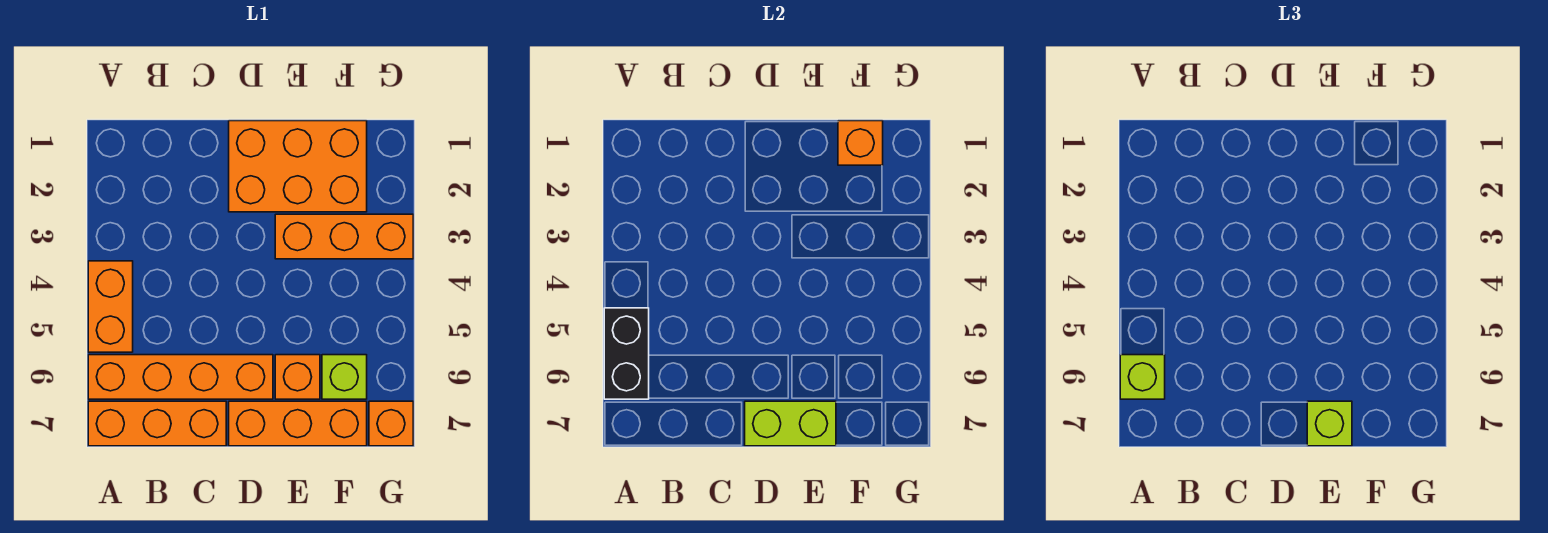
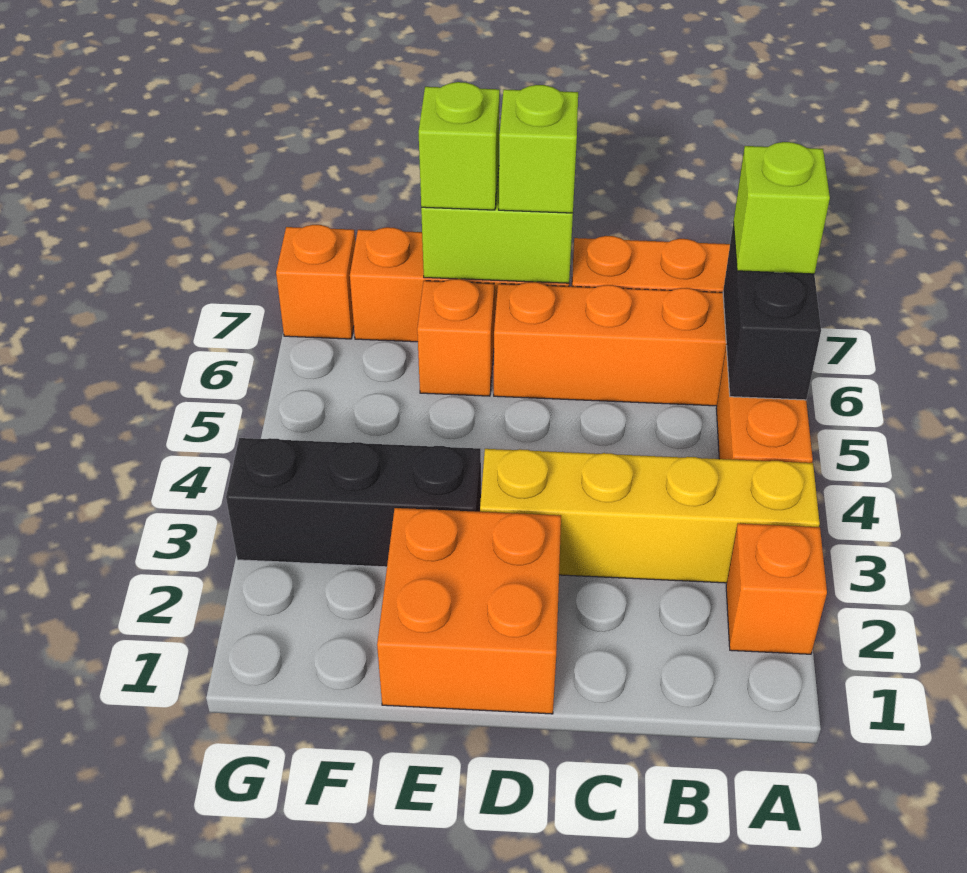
none -> yellow brick A3:D3 level 1
orange brick D1:F2 level 1 -> orange brick D1:E2 level 1
orange brick E3:G3 level 1 -> black brick E3:G3 level 1
orange brick F1 level 2 -> orange brick A2 level 1
lime brick F6 level 1 -> lime brick D7 level 3

